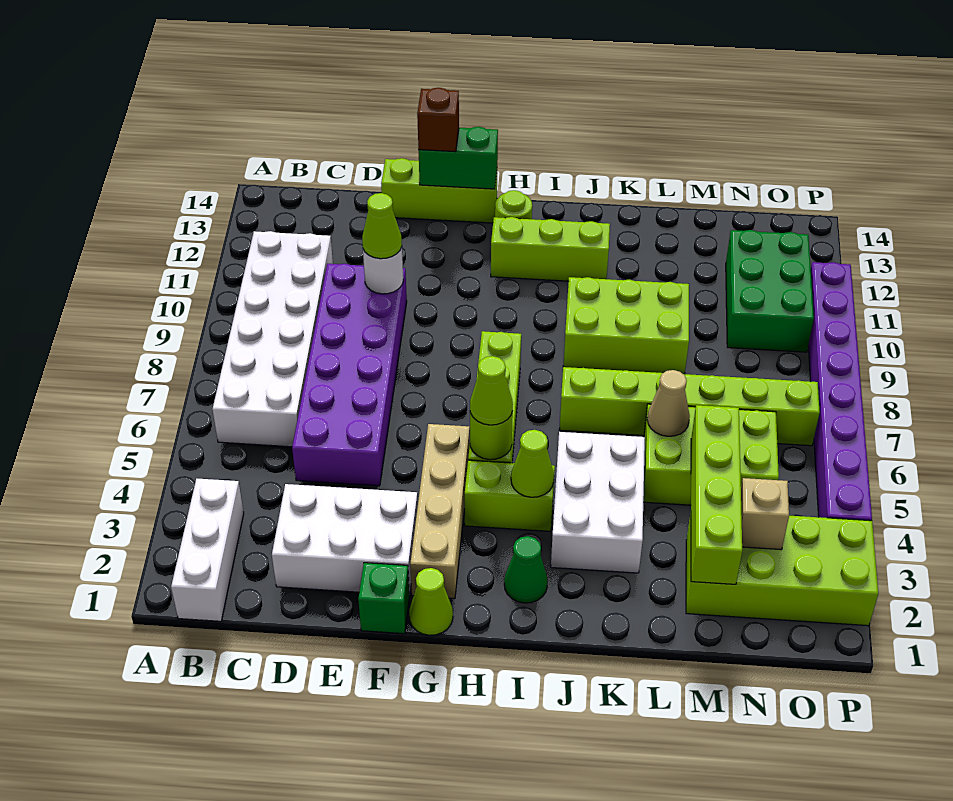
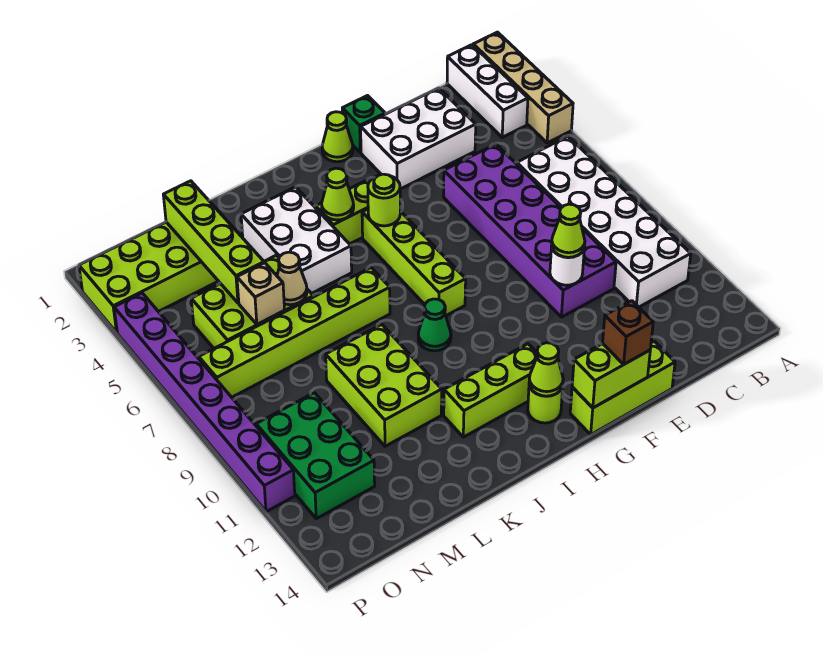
green brick F14:G14 level 2 -> lime brick F14:G14 level 2
tan brick G2:G5 level 1 -> tan brick A1:A4 level 1
lime cone H5 level 3 -> lime cone H13 level 2
green cone I2 level 1 -> green cone I9 level 1
lime brick J9:L10 level 1 -> lime brick K9:L11 level 1
tan brick N3 level 2 -> tan brick M6 level 2

